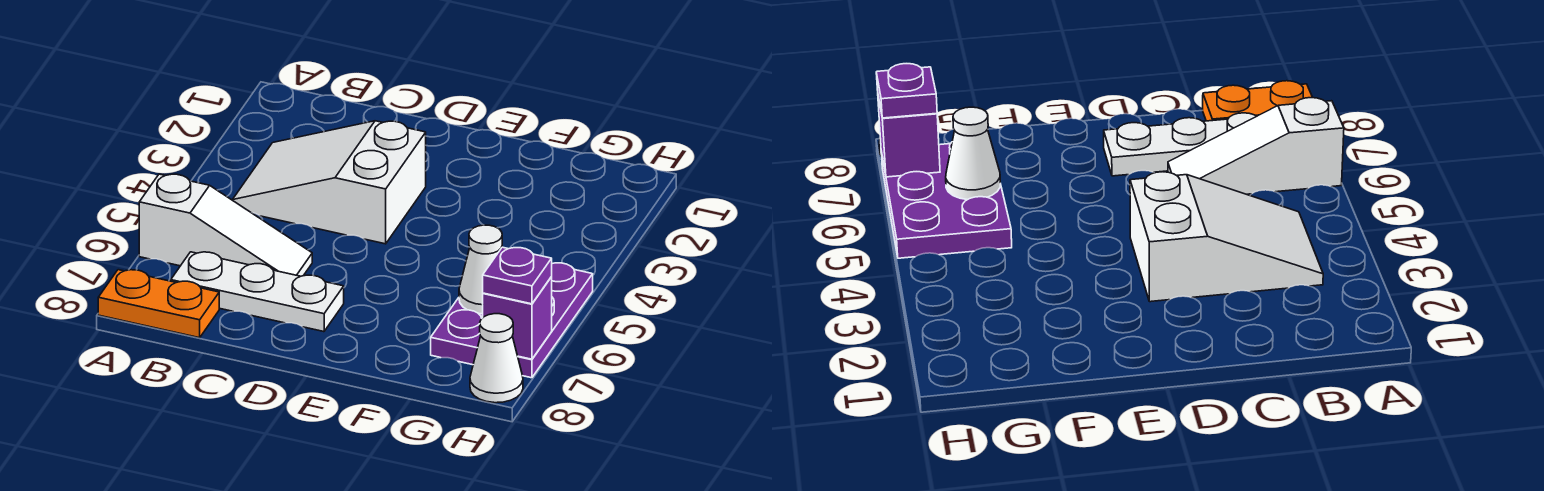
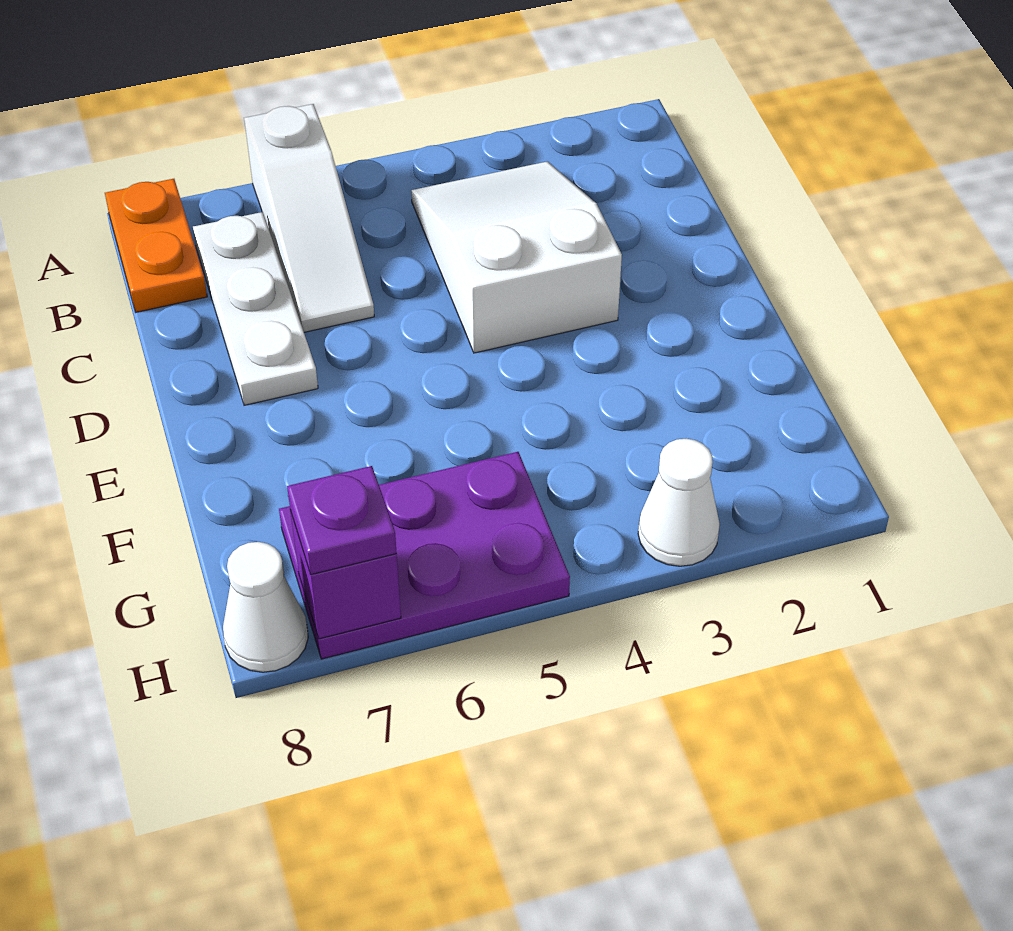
white cone G6 level 2 -> white cone H3 level 1

